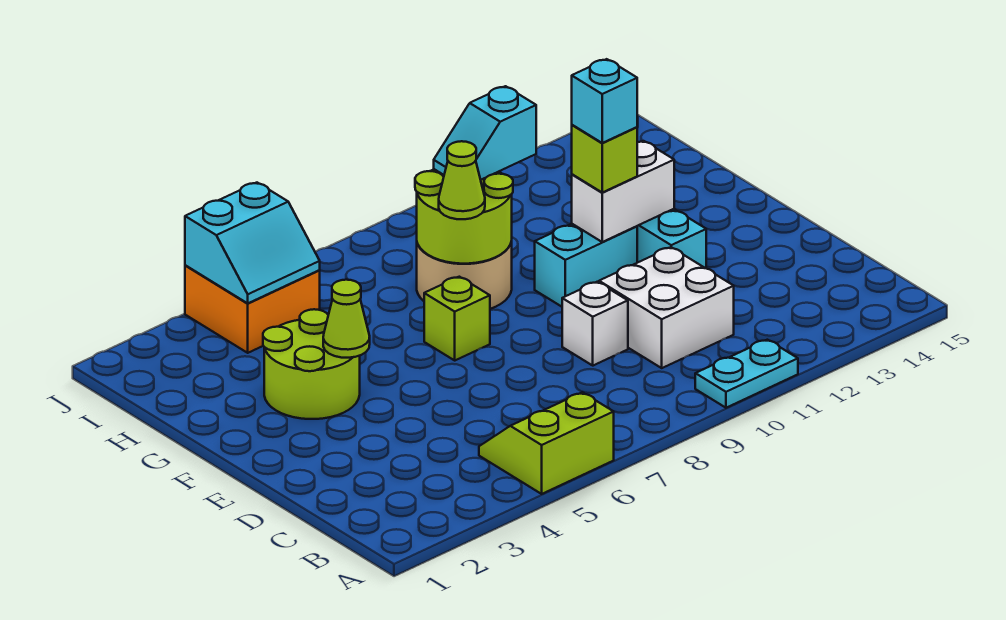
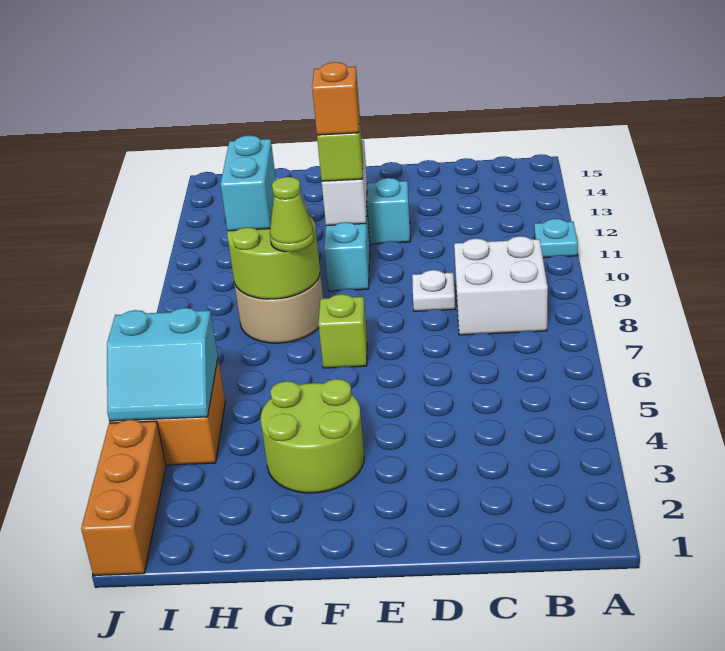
lime slope A5:B6 level 1 top A -> none
cyan plate A10:A11 level 1 -> cyan plate A11 level 1
white brick C10:D11 level 1 -> white brick B8:C9 level 1
white brick D9 level 1 -> white plate D9 level 1
lime cone F4 level 2 -> none
cyan brick F11 level 4 -> orange brick F11 level 4
cyan slope H9:H10 level 3 top 10 -> cyan brick H9:H10 level 3
cyan slope I4:J5 level 2 top J -> cyan slope I4:J5 level 2 top 5
none -> orange brick J1:J3 level 1

